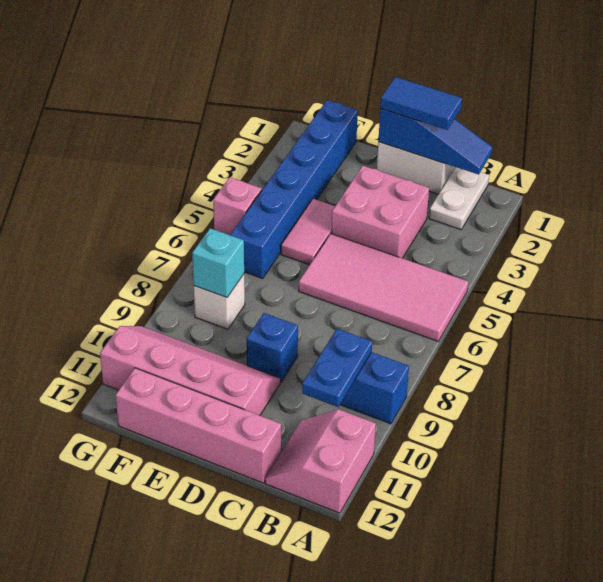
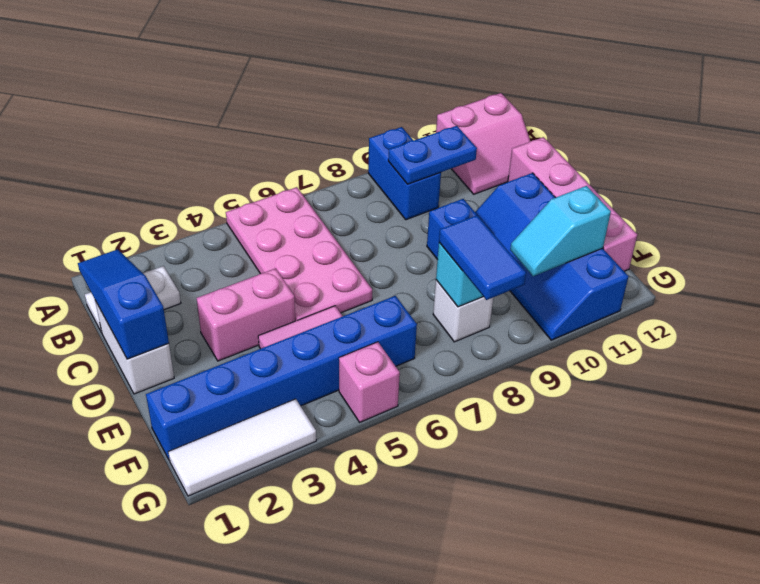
pink tile A5:D6 level 1 -> pink plate A5:D6 level 1
blue tile C1:D1 level 3 -> blue tile F8:G8 level 3
pink brick C3:D4 level 1 -> pink brick D3:D4 level 1
pink slope D10:G11 level 1 top 11 -> blue slope D10:G11 level 1 top 11
none -> cyan slope F10:F11 level 2 top 11
none -> white tile G1:G3 level 1

